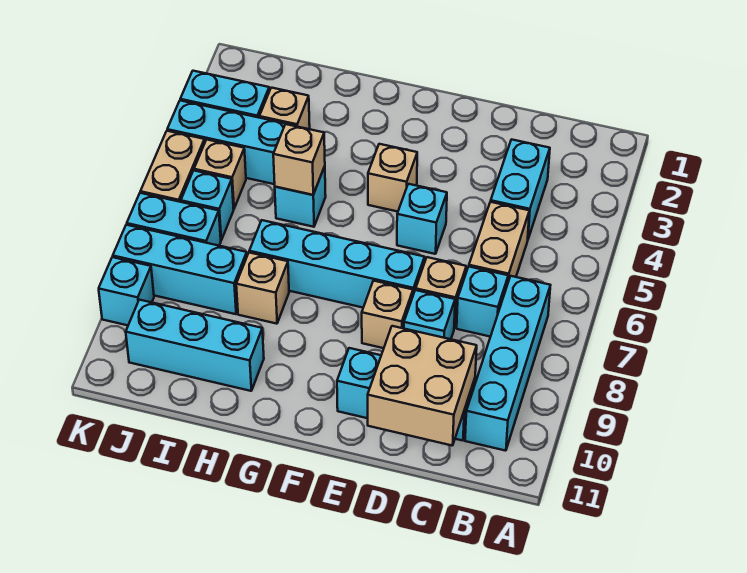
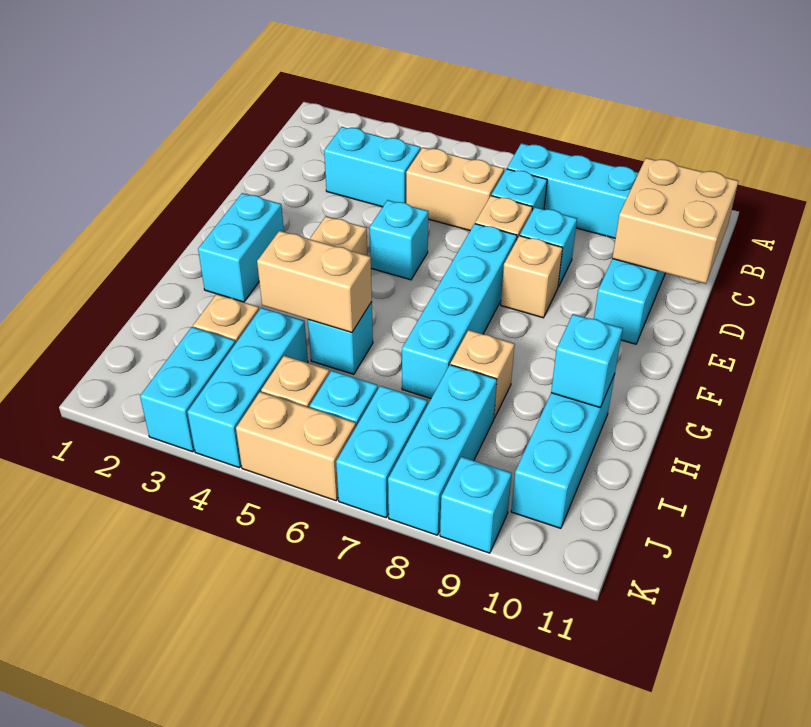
none -> cyan brick F2:G2 level 1
tan brick H5 level 2 -> tan brick H4:H5 level 2
none -> cyan brick H10 level 2

